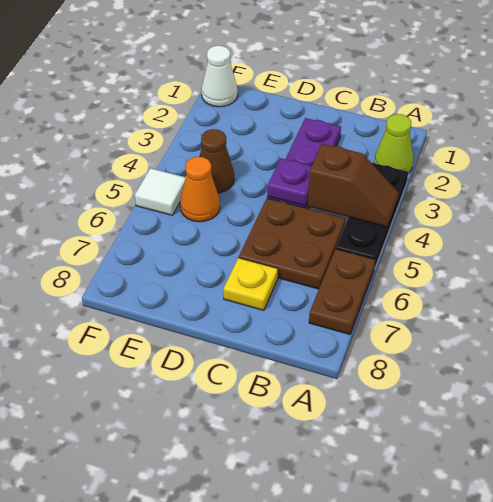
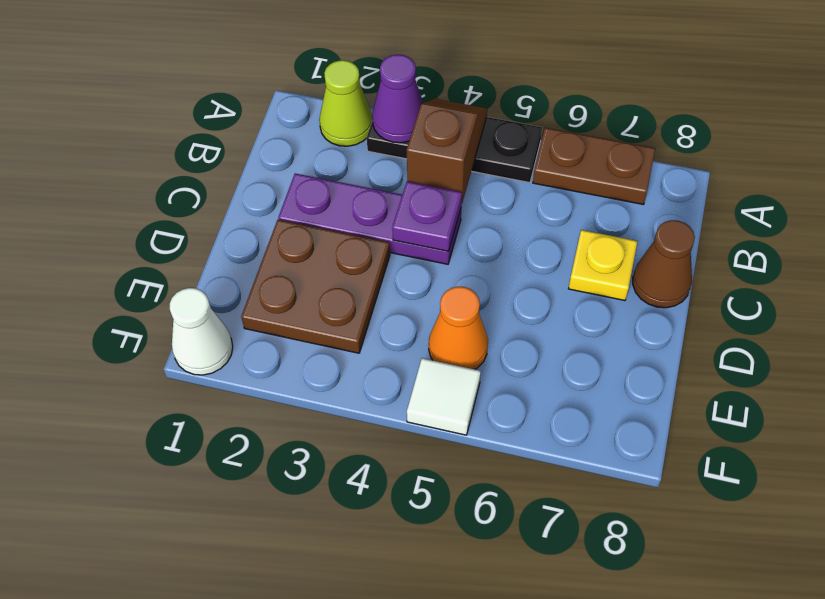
none -> purple cone A3 level 2
brown plate B5:C6 level 1 -> brown plate D2:E3 level 1
brown cone E4 level 1 -> brown cone C8 level 1

